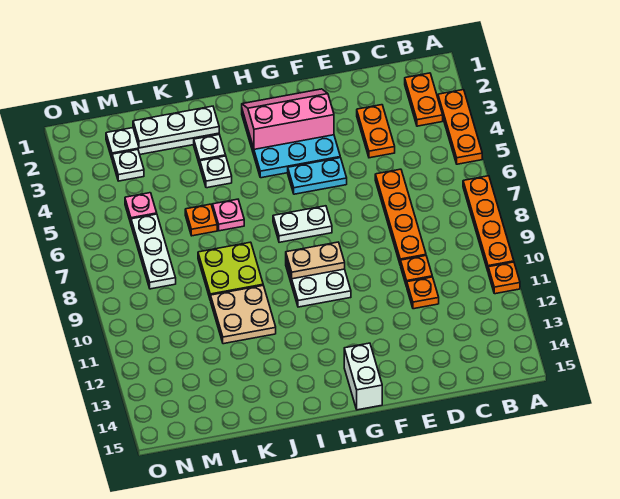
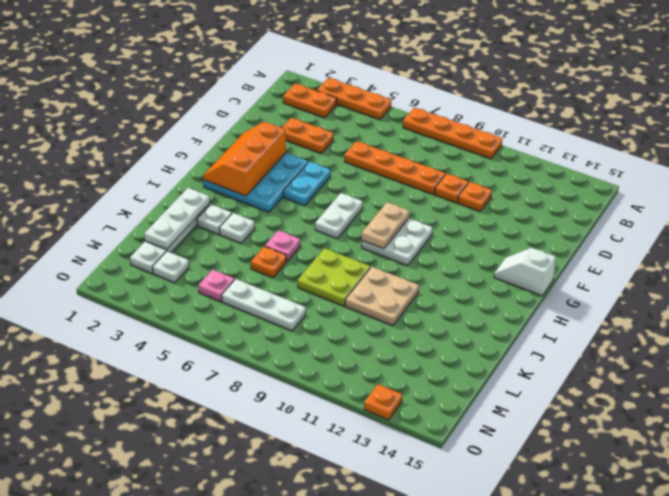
orange plate A11 level 1 -> orange plate O13 level 1
pink slope F2:H3 level 2 top 3 -> orange slope F2:H3 level 2 top 3
white brick G14:G15 level 1 -> white slope G14:G15 level 1 top 15

